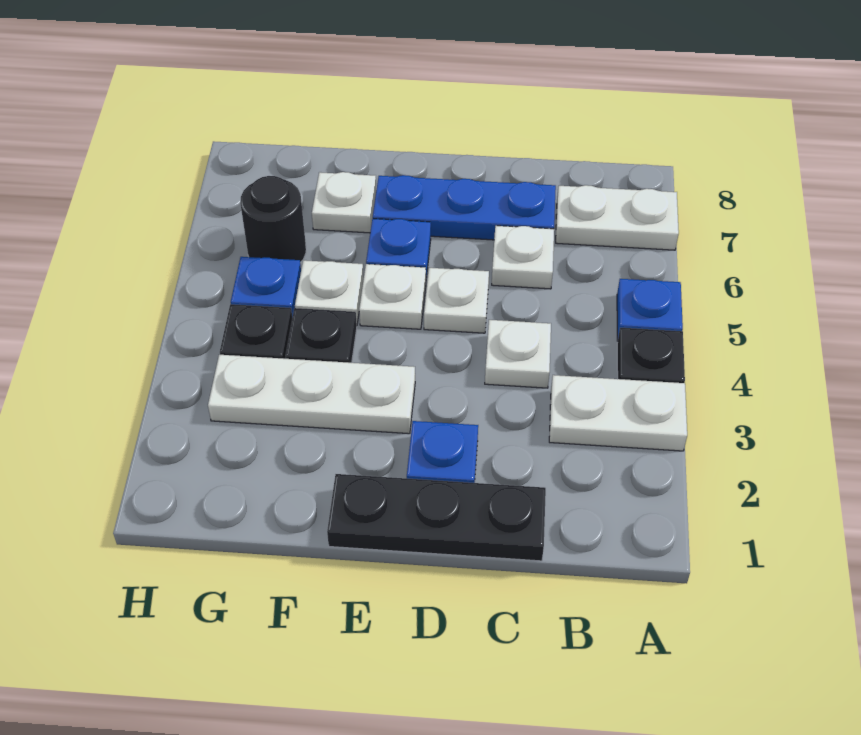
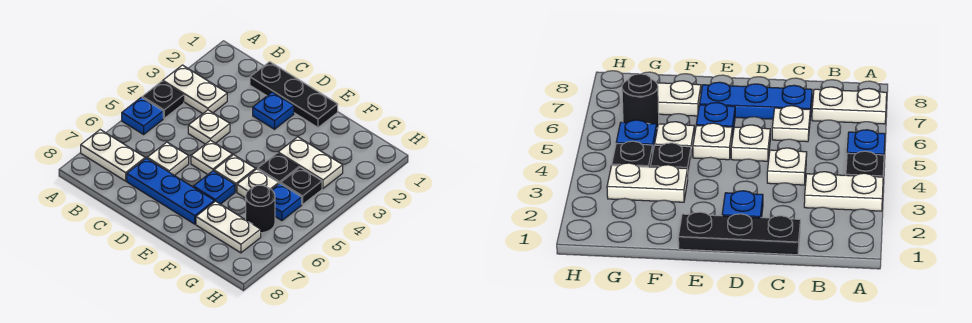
white plate E3:G3 level 1 -> white plate F3:G3 level 1
white plate F7 level 1 -> white plate F7:G7 level 1

